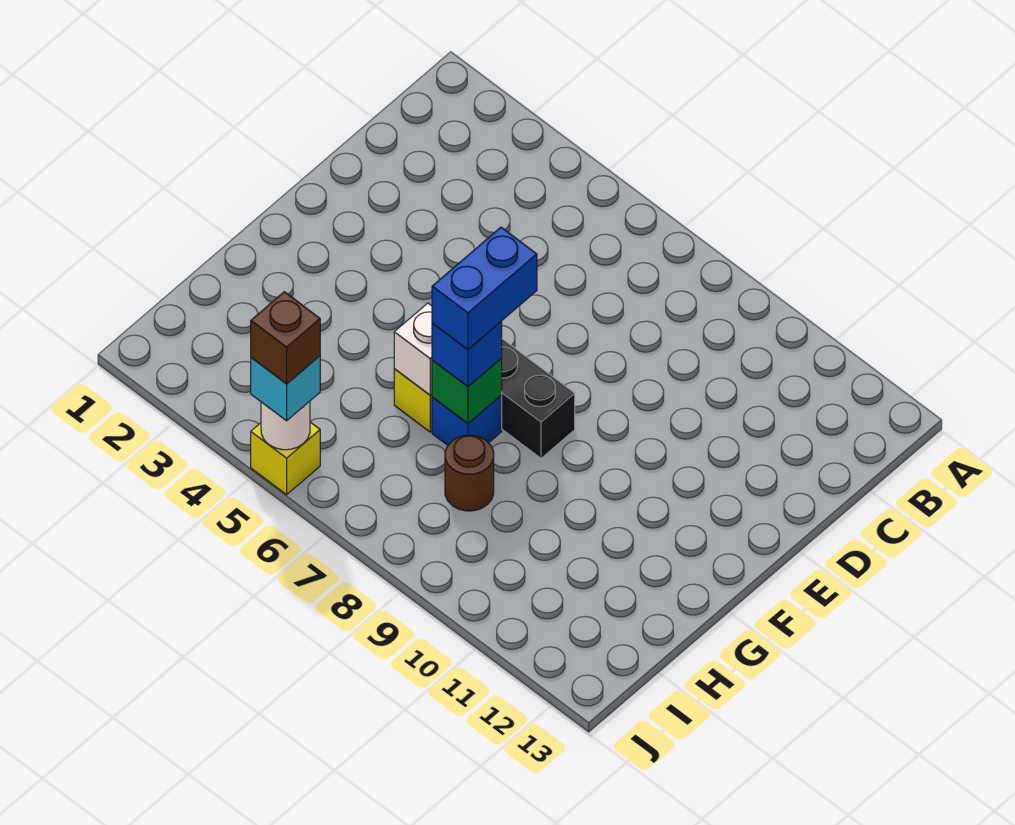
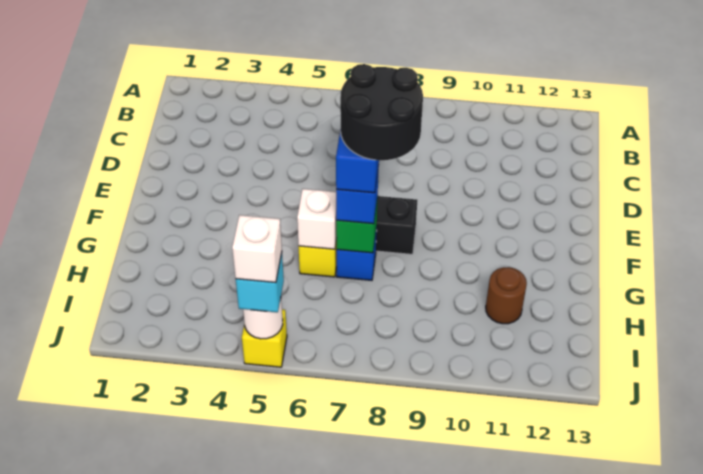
none -> black round brick F7:G8 level 5
brown round brick H8 level 1 -> brown round brick H11 level 1
brown brick J5 level 4 -> white brick J5 level 4

